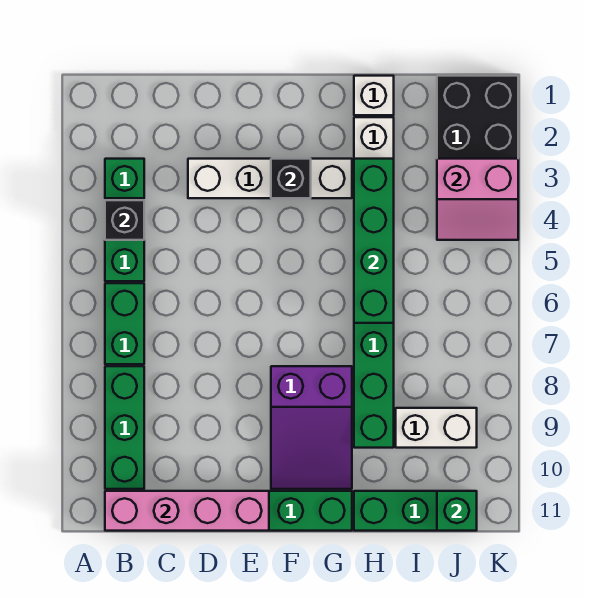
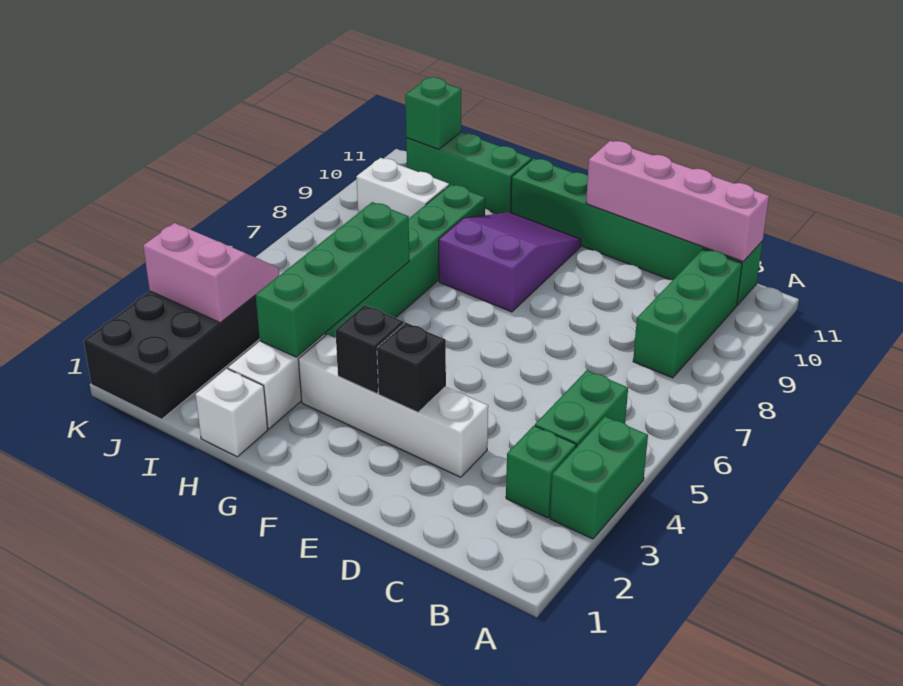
black brick B4 level 2 -> black brick E3 level 2
green brick B6:B7 level 1 -> green brick A3:A4 level 1

